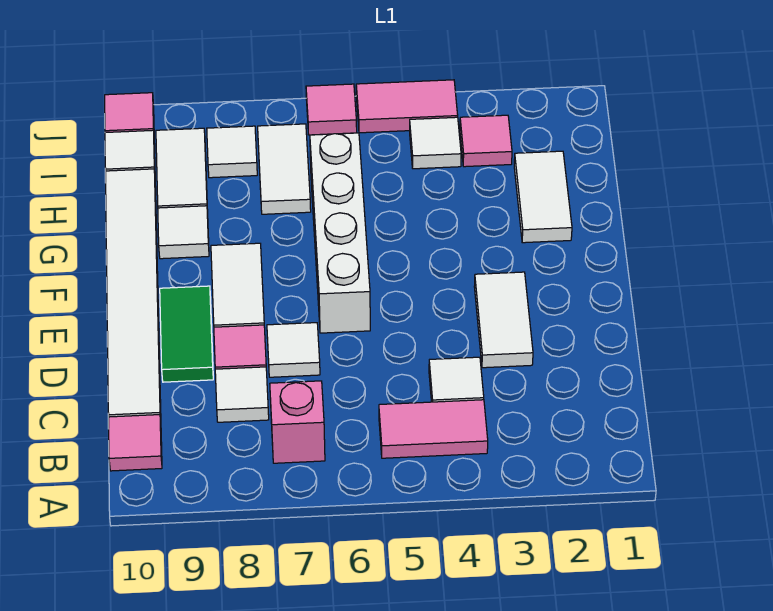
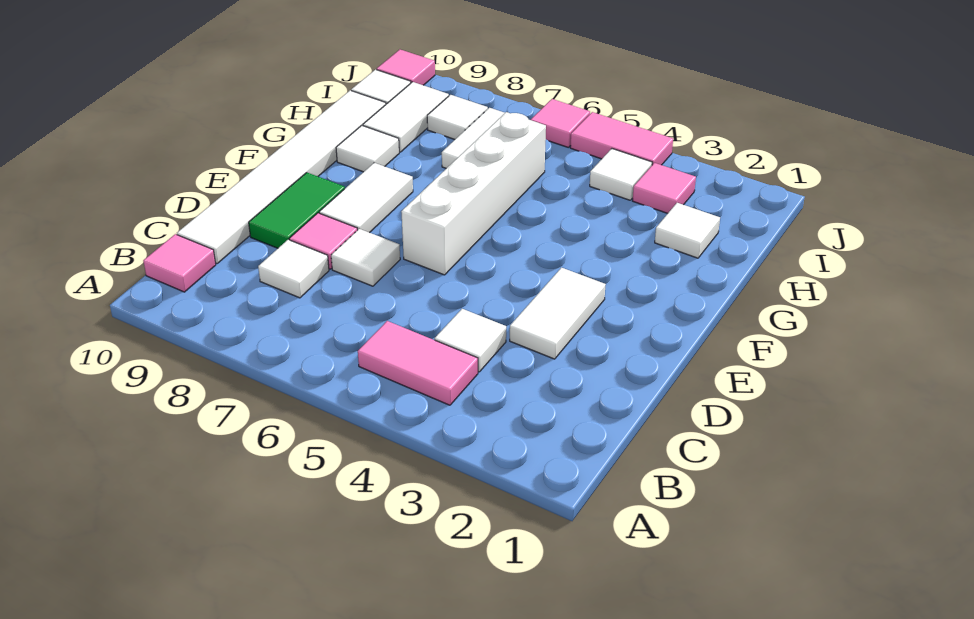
pink brick B7 level 1 -> none
white tile G2:H2 level 1 -> white tile H2 level 1

